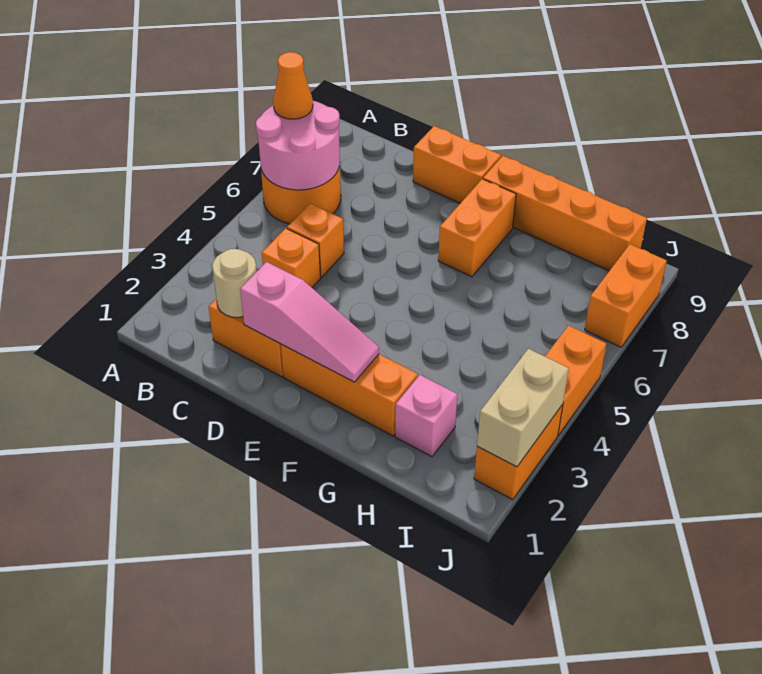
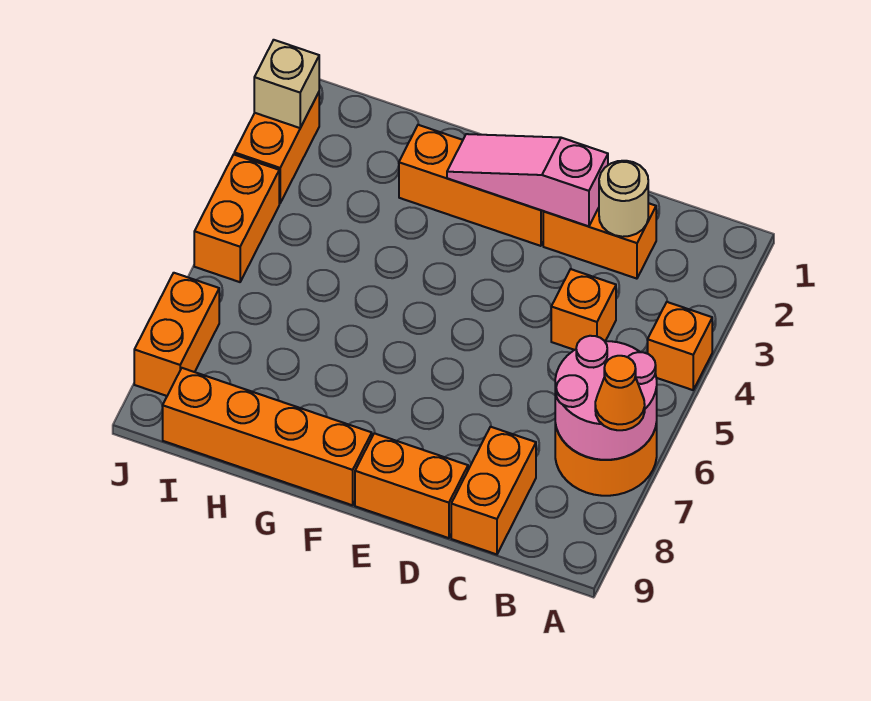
orange brick C5 level 1 -> orange brick A4 level 1
orange brick F7:F8 level 1 -> orange brick C8:C9 level 1
pink brick H2 level 1 -> none
tan brick J2:J3 level 2 -> tan brick J2 level 2

